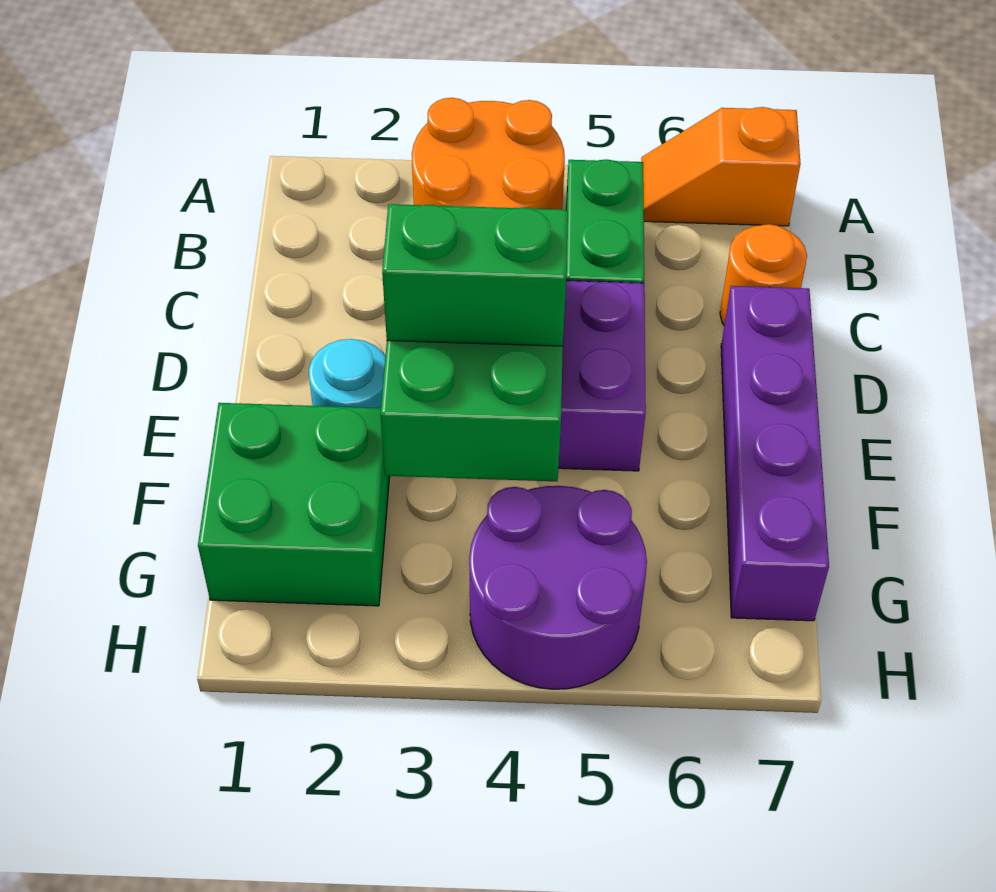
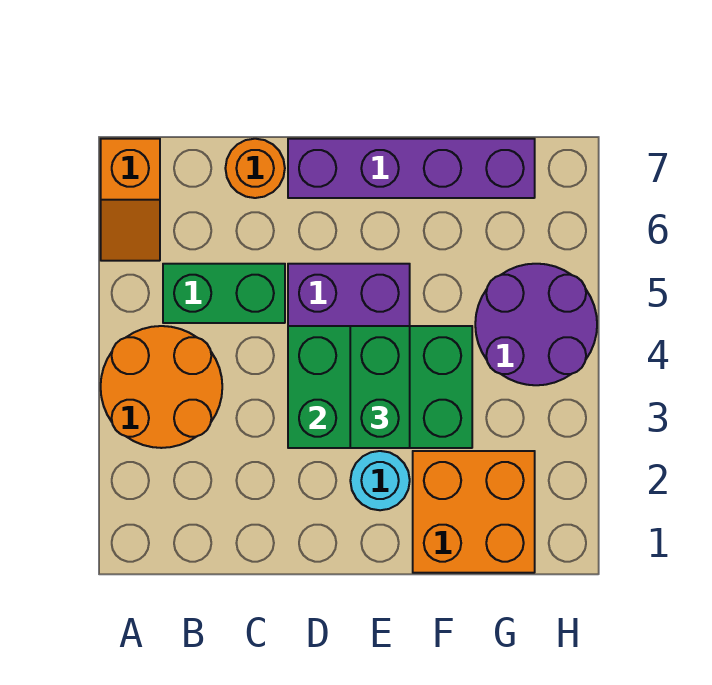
green brick F1:G2 level 1 -> orange brick F1:G2 level 1

